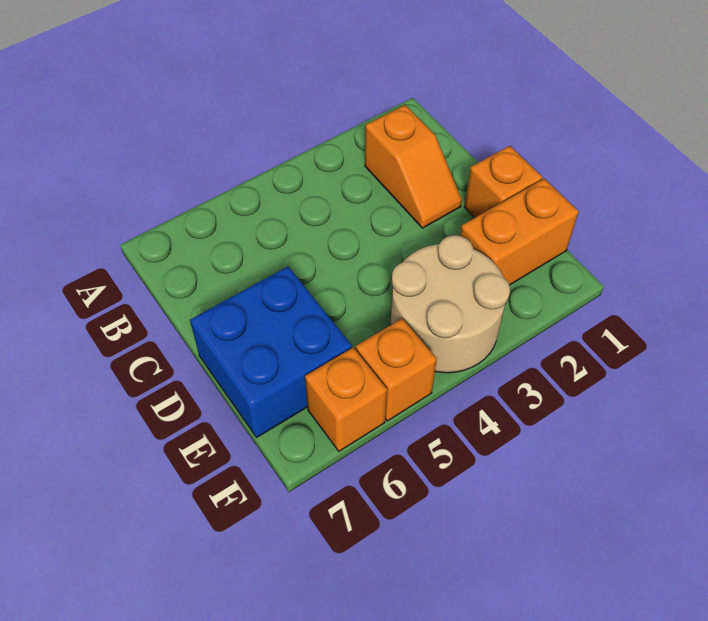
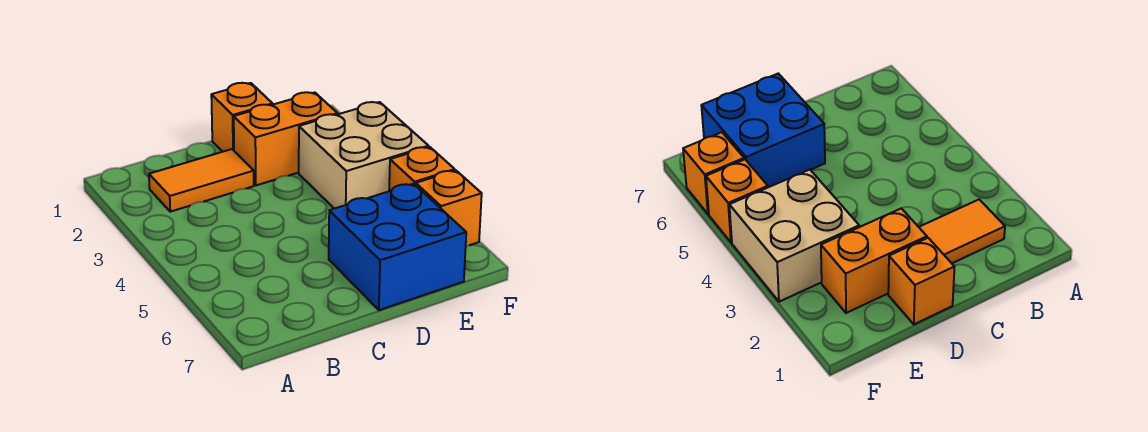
orange slope B2:C2 level 1 top B -> orange tile B2:C2 level 1
orange brick E1:E2 level 1 -> orange brick D2:E2 level 1
tan round brick E3:F4 level 1 -> tan brick E3:F4 level 1

